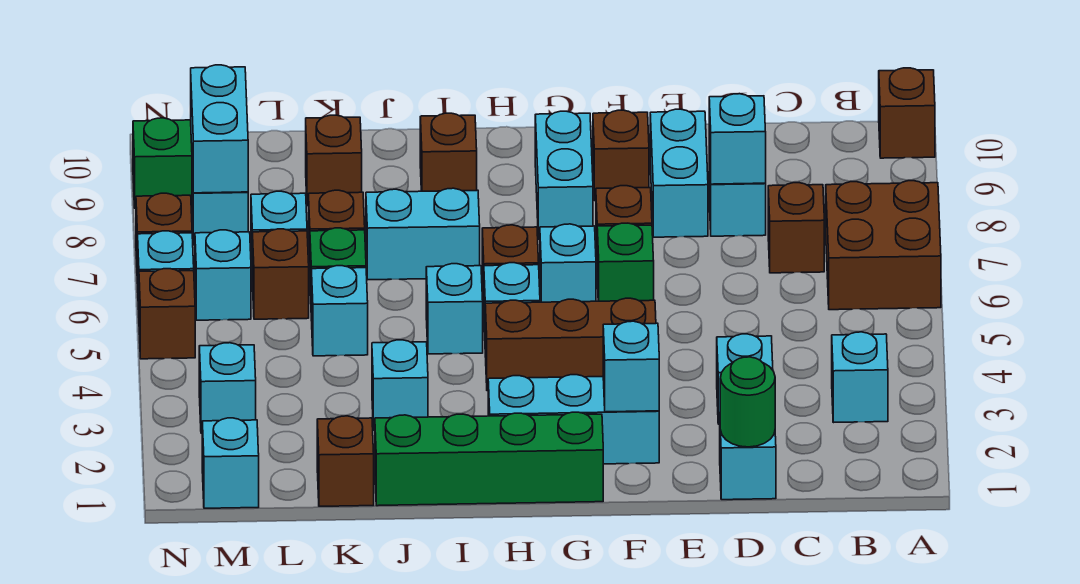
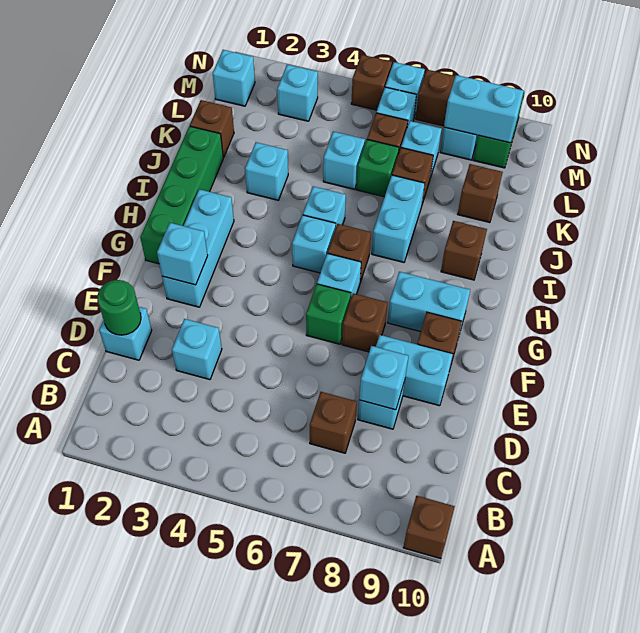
brown brick A6:B7 level 1 -> none
cyan brick B3 level 1 -> none
brown brick F4:H4 level 1 -> none

